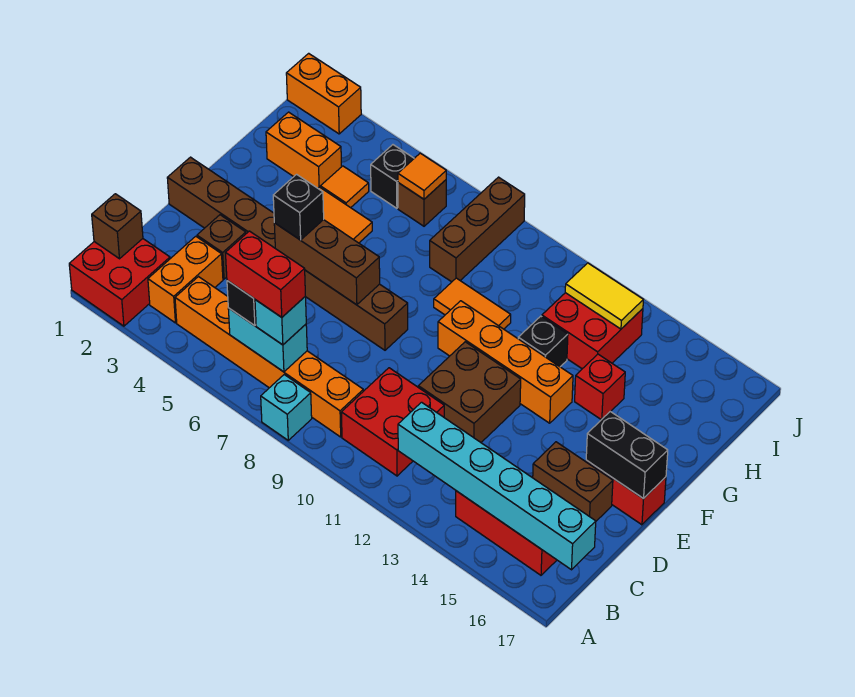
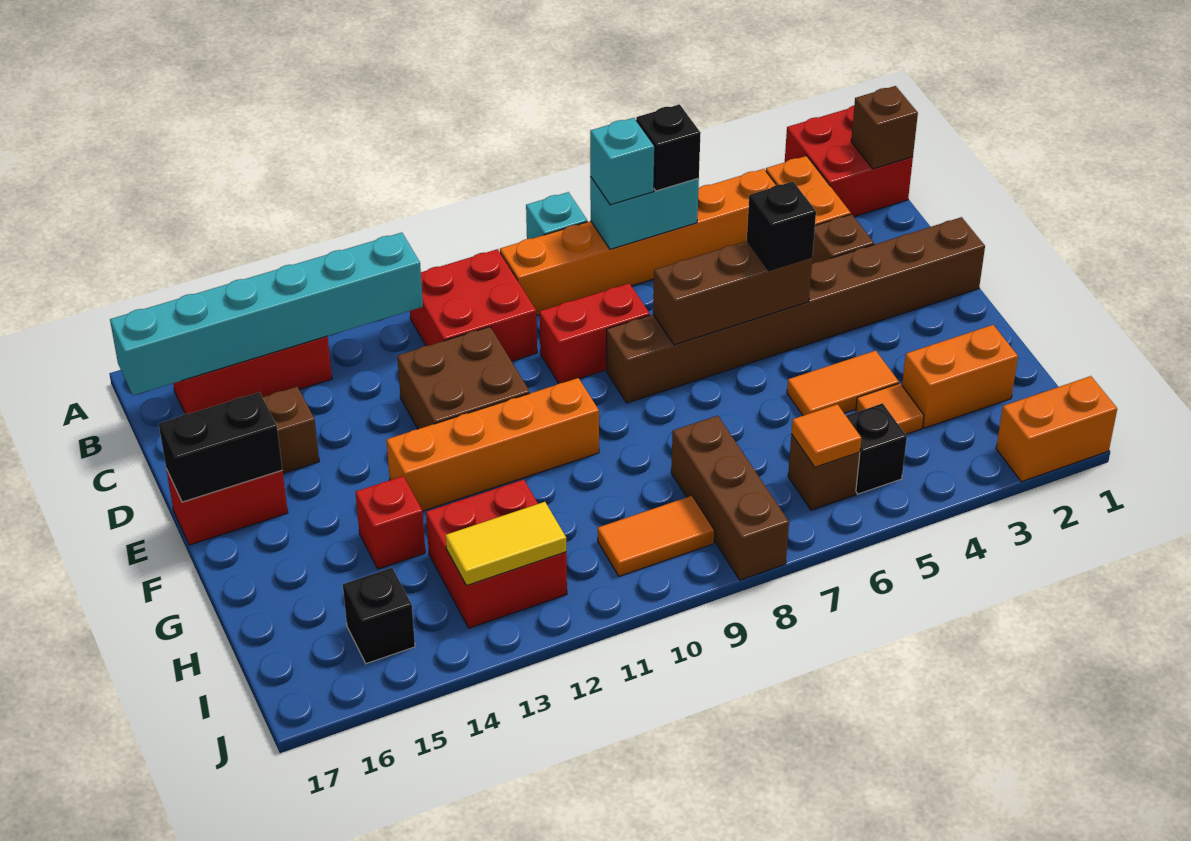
red brick B6:B7 level 4 -> red brick D8:D9 level 1
orange tile G9:G10 level 1 -> orange tile I9:I10 level 1
black brick G12 level 1 -> black brick I15 level 1

